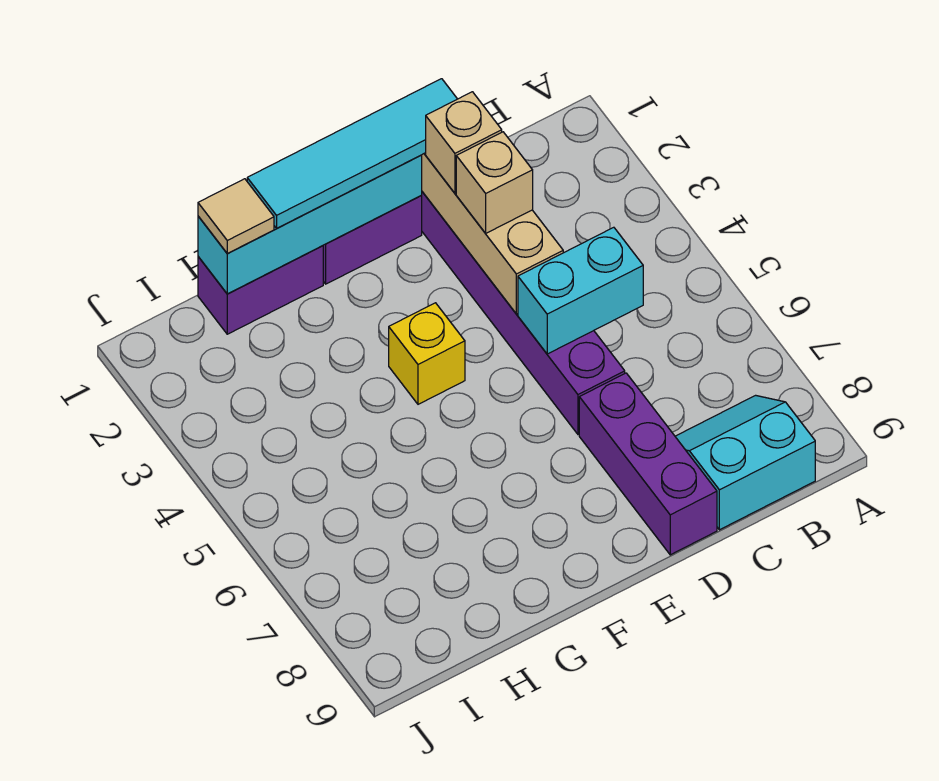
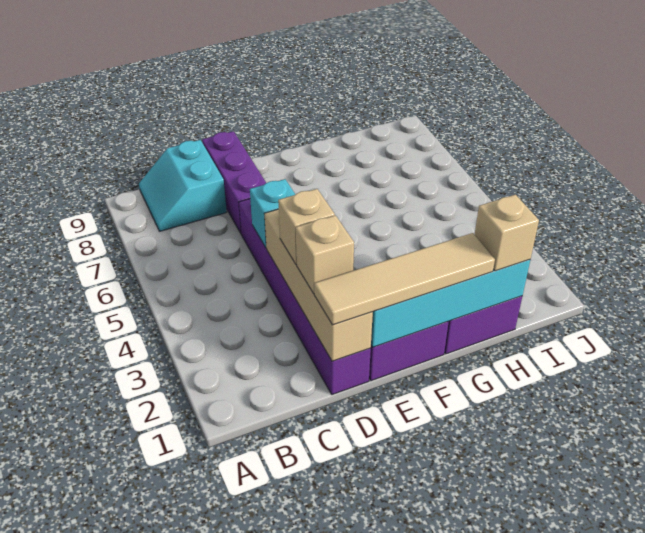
cyan slope B8:C9 level 1 top 9 -> cyan slope B8:C9 level 1 top C
cyan brick C5:D5 level 2 -> cyan brick D5 level 2
cyan tile D1:G1 level 3 -> tan tile D1:G1 level 3
yellow brick F4 level 1 -> none
tan tile H1 level 3 -> tan brick H1 level 3

